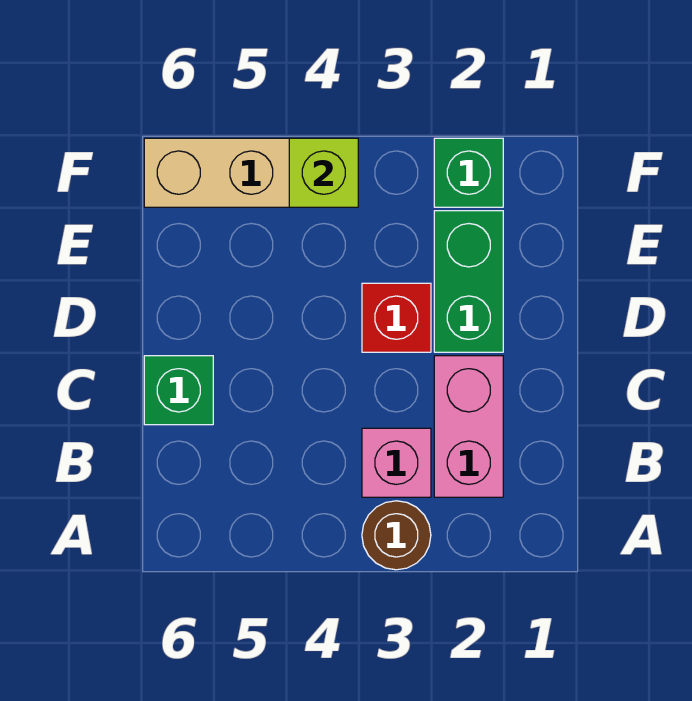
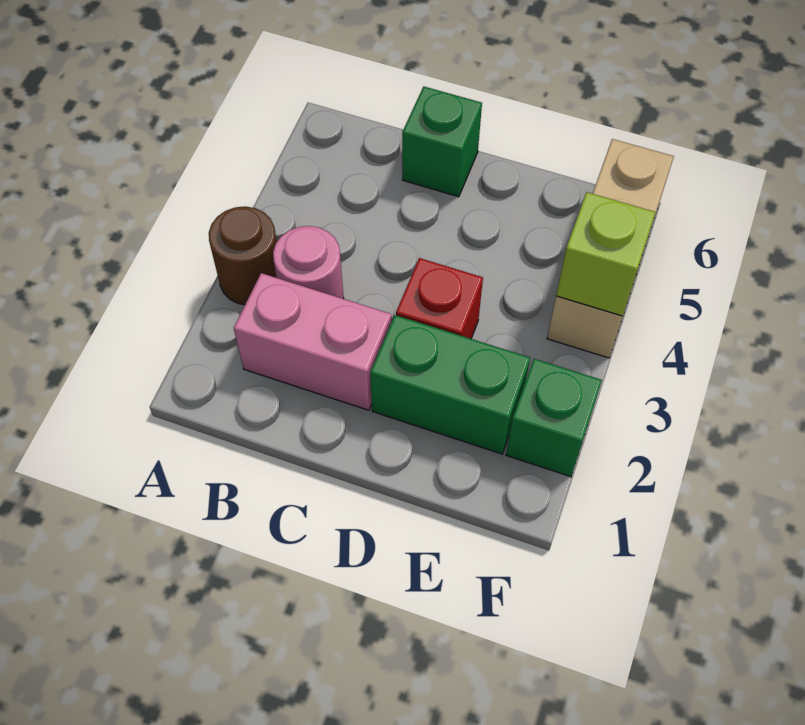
pink brick B3 level 1 -> pink round brick B3 level 1

